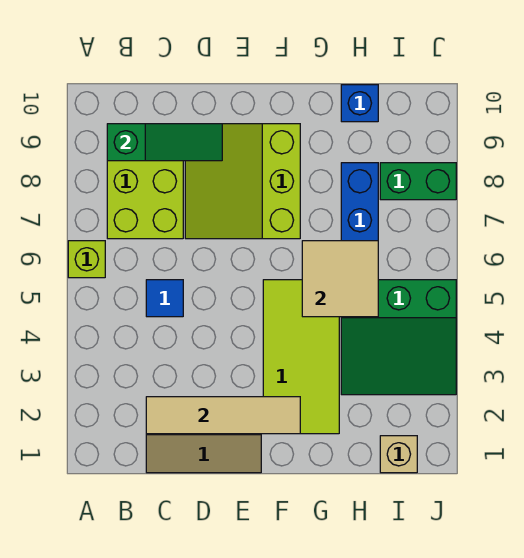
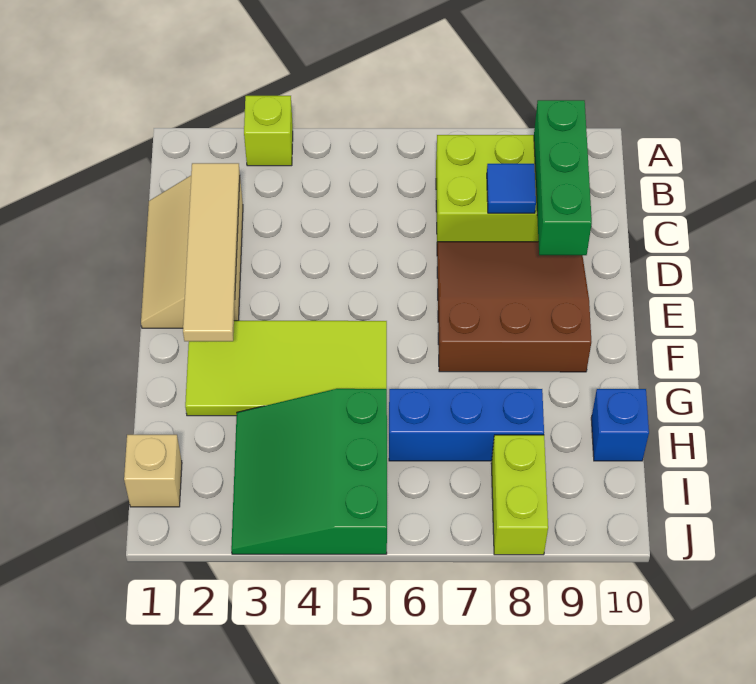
lime brick A6 level 1 -> lime brick A3 level 1
green slope B9:D9 level 2 top B -> green brick B9:D9 level 2
blue tile C5 level 1 -> blue tile C8 level 2
lime slope D7:F9 level 1 top F -> brown slope D7:F9 level 1 top F
tan tile G5:H6 level 2 -> none
green brick I8:J8 level 1 -> lime brick I8:J8 level 1

